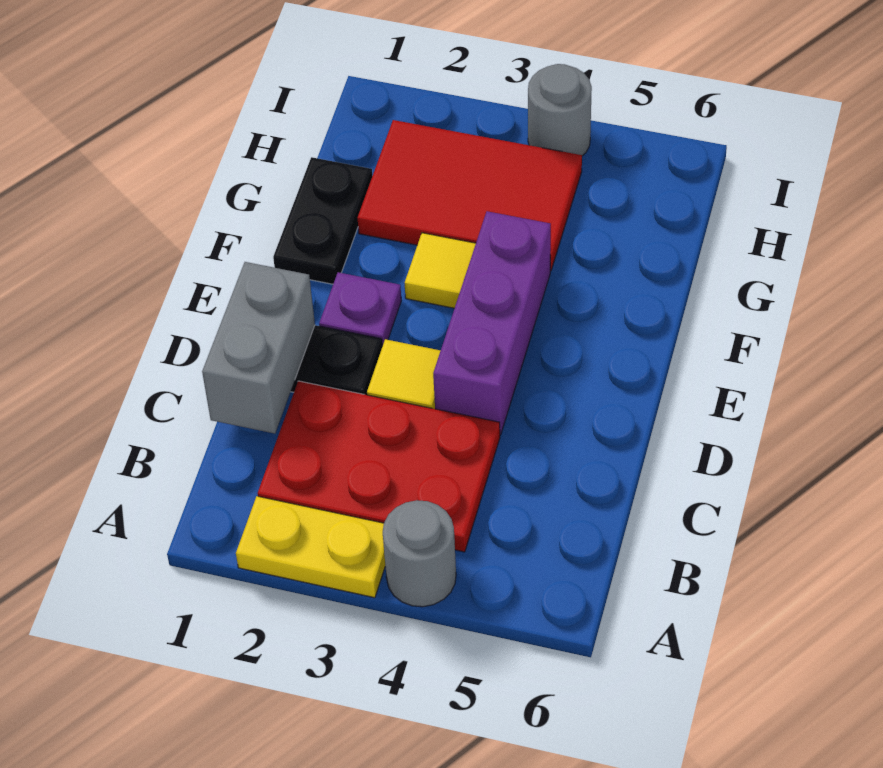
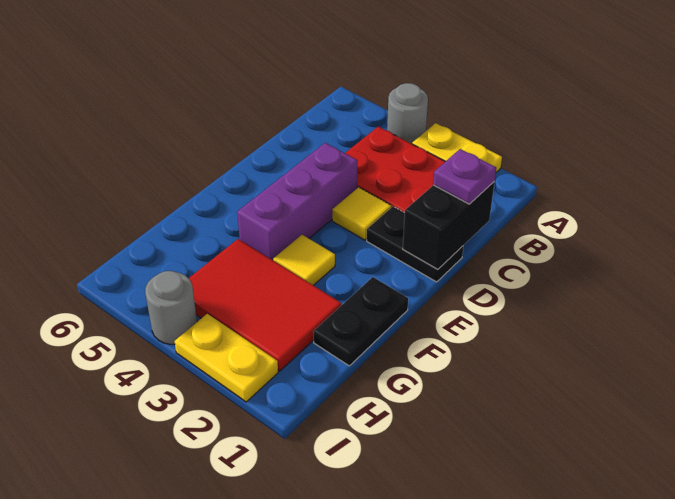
grey brick C1:D1 level 2 -> black brick C1:D1 level 2
purple plate E2 level 1 -> purple plate C1 level 3
none -> yellow plate I2:I3 level 1

